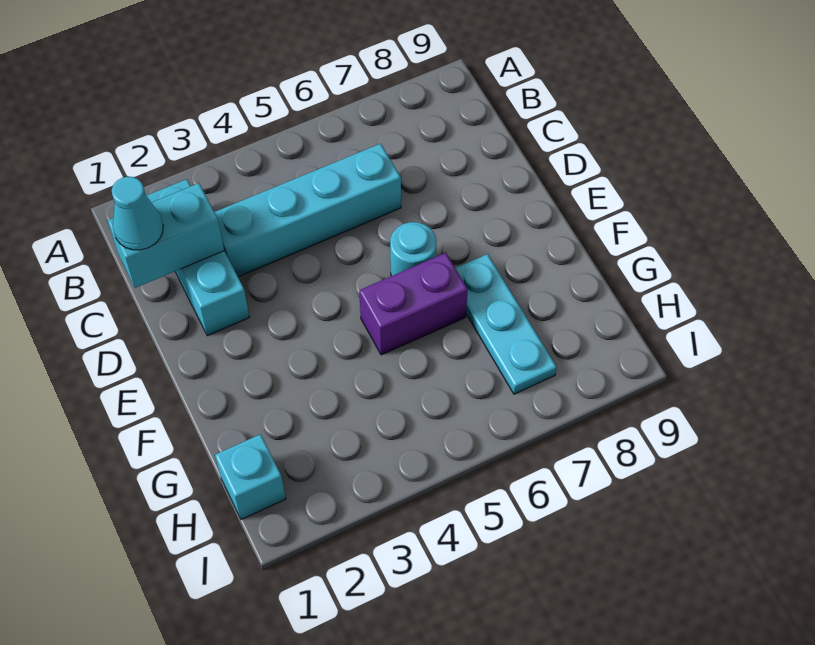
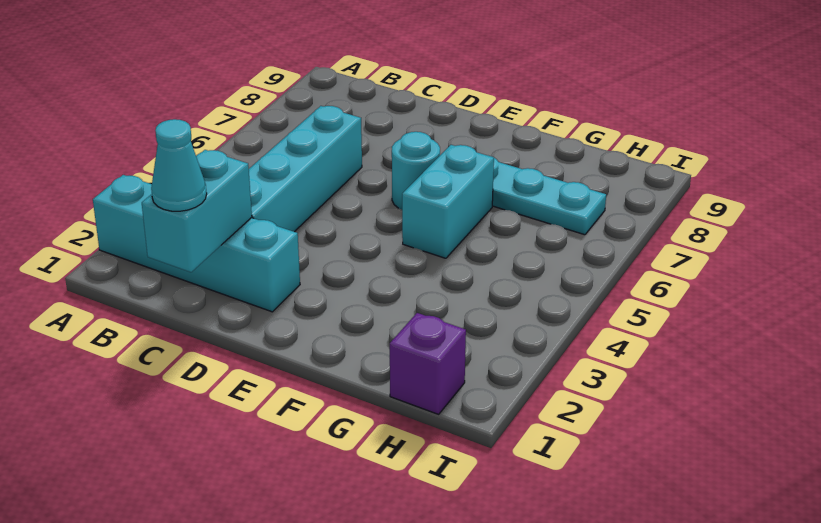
cyan brick B2:D2 level 1 -> cyan brick A2:D2 level 1
purple brick F5:F6 level 1 -> cyan brick F5:F6 level 1
cyan brick H1 level 1 -> purple brick H1 level 1

